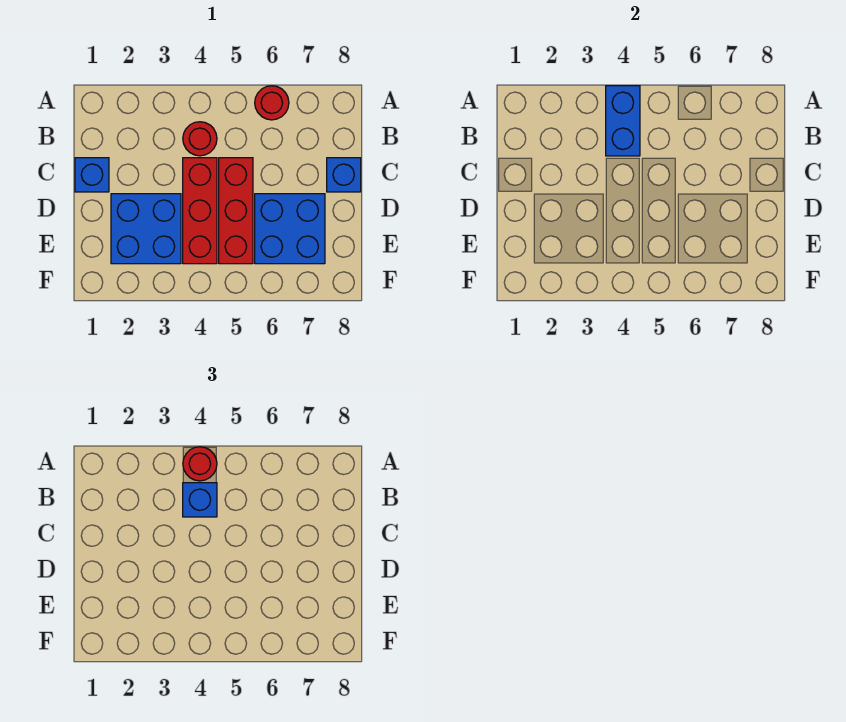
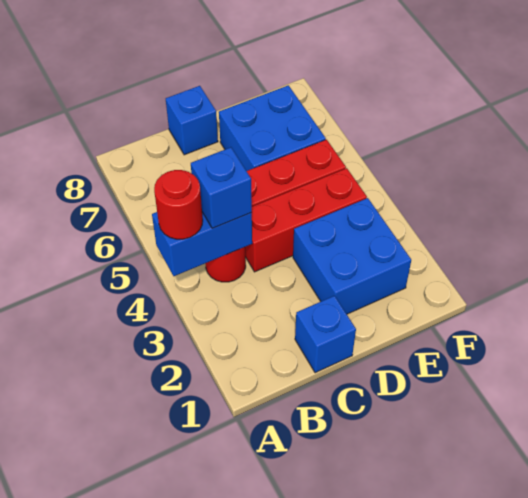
red round brick A6 level 1 -> none

